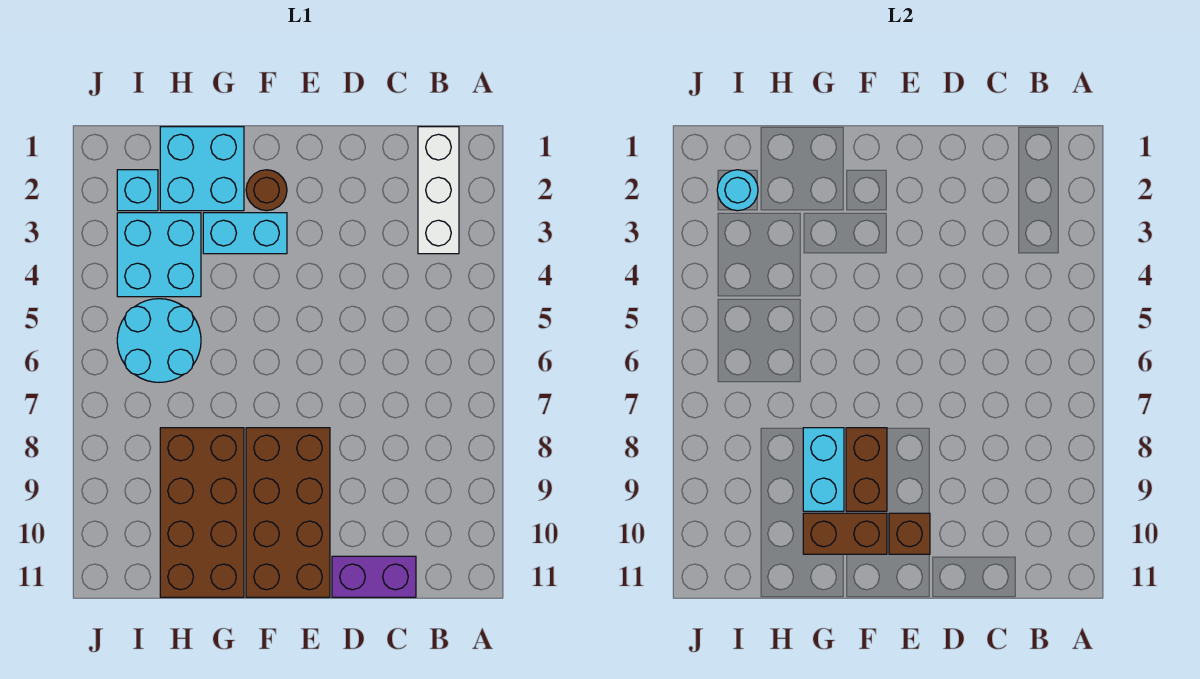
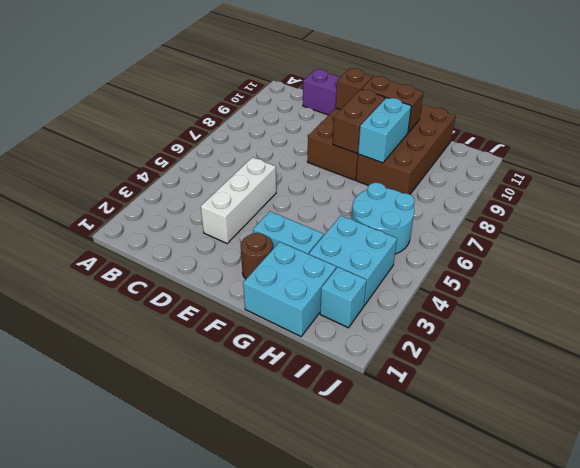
white brick B1:B3 level 1 -> white brick D3:D5 level 1
cyan round brick I2 level 2 -> none

